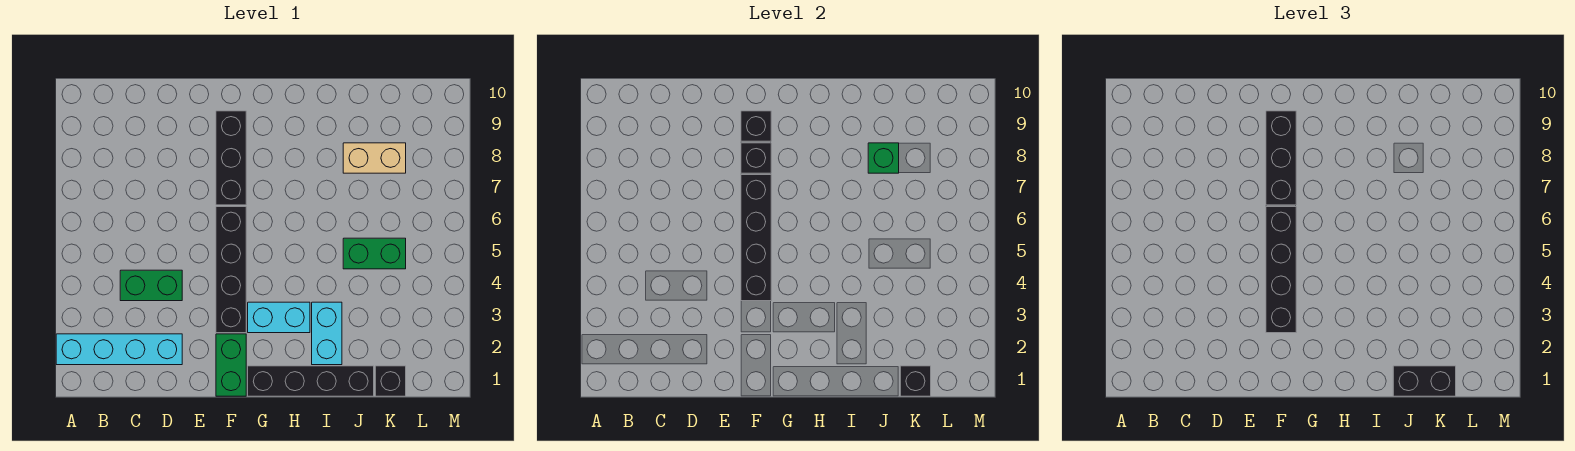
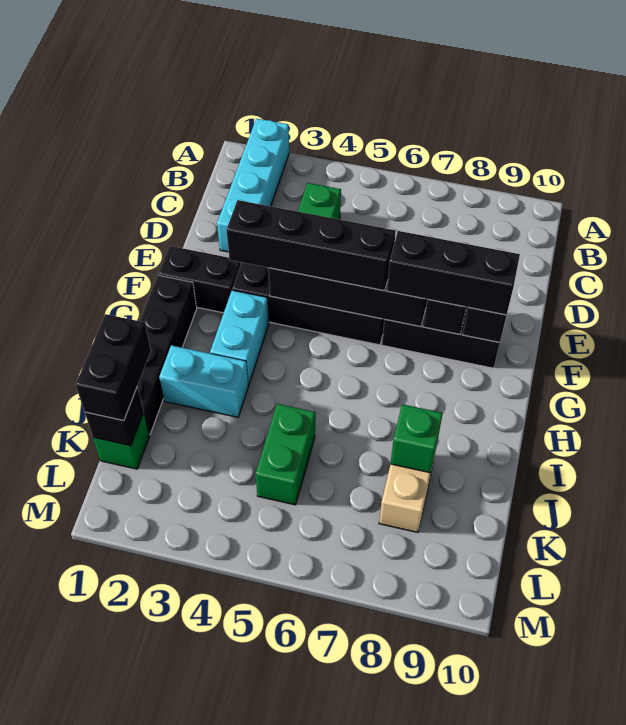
green brick F1:F2 level 1 -> black brick F1:F2 level 1
black brick K1 level 1 -> green brick K1 level 1

